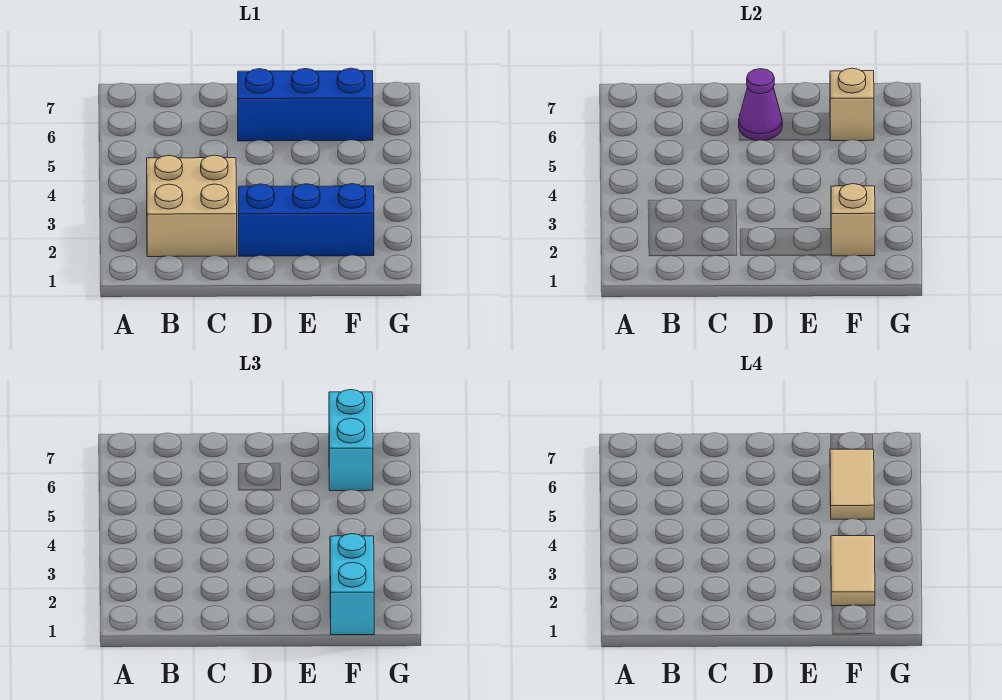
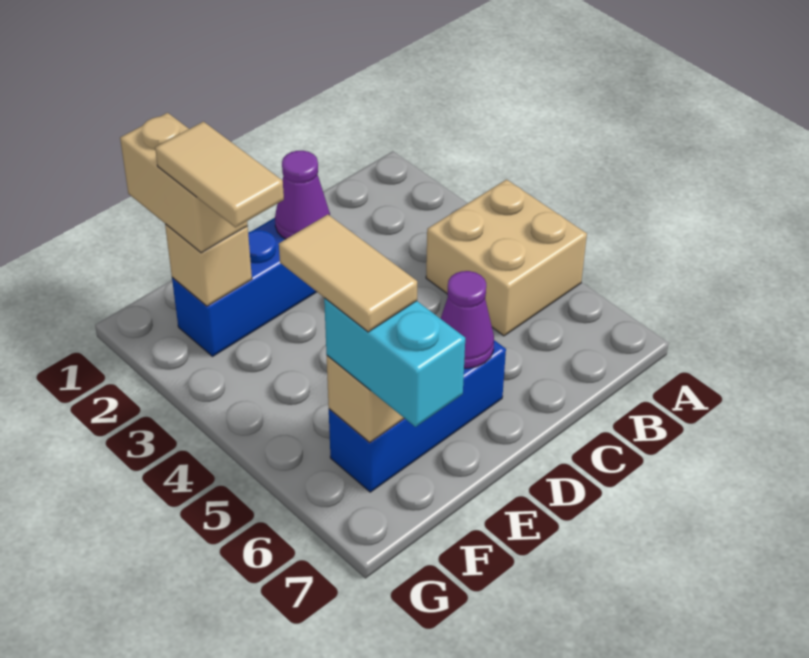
tan brick B2:C3 level 1 -> tan brick A4:B5 level 1
none -> purple cone D2 level 2
cyan brick F1:F2 level 3 -> tan brick F1:F2 level 3

